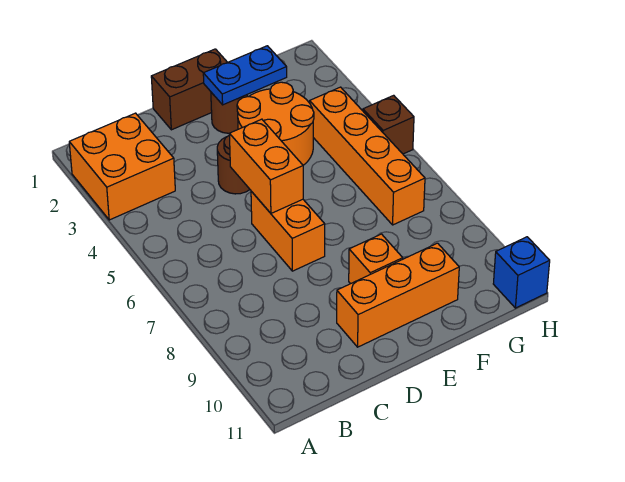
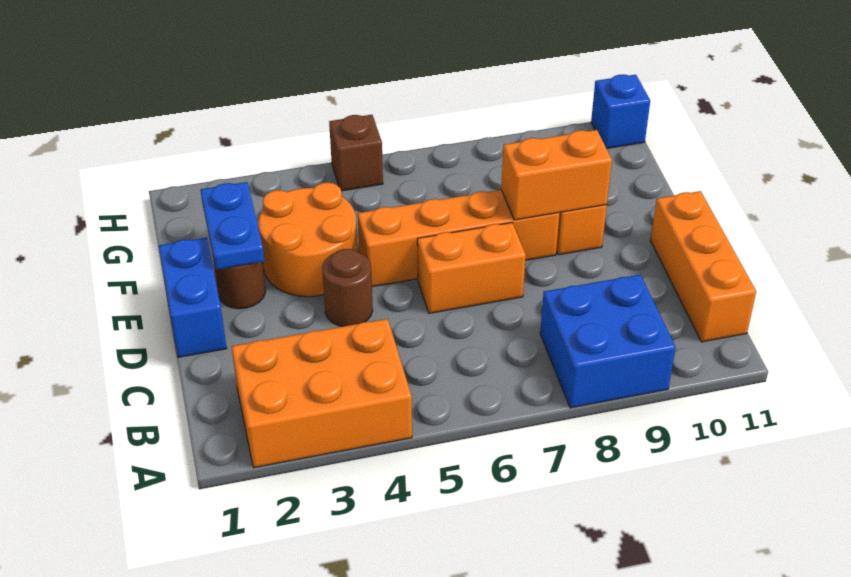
orange brick A2:B3 level 1 -> orange brick A2:B4 level 1
none -> blue brick A8:B9 level 1
brown brick D1:E1 level 1 -> blue brick D1:E1 level 1
orange brick D5:D6 level 2 -> orange brick E8:E9 level 2
orange brick D10:F10 level 1 -> orange brick B11:D11 level 1
orange brick G4:G7 level 1 -> orange brick E5:E8 level 1

